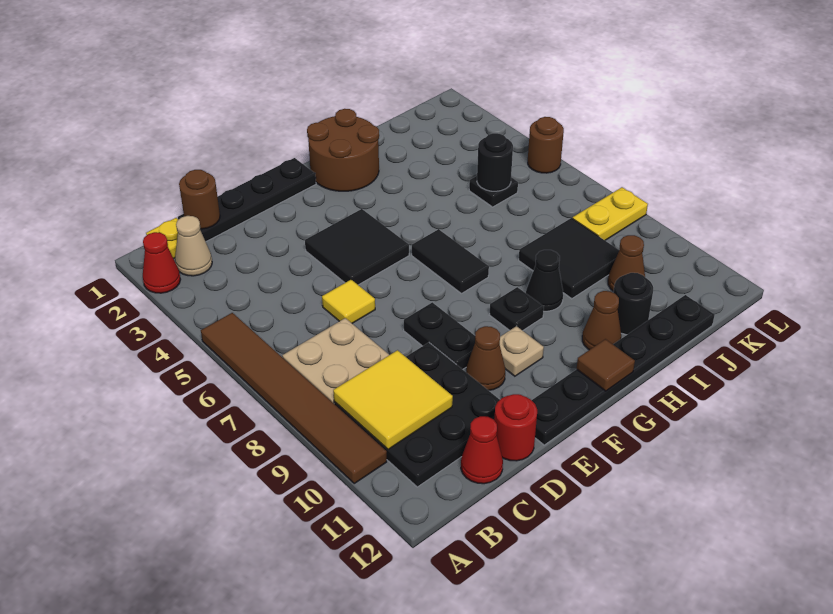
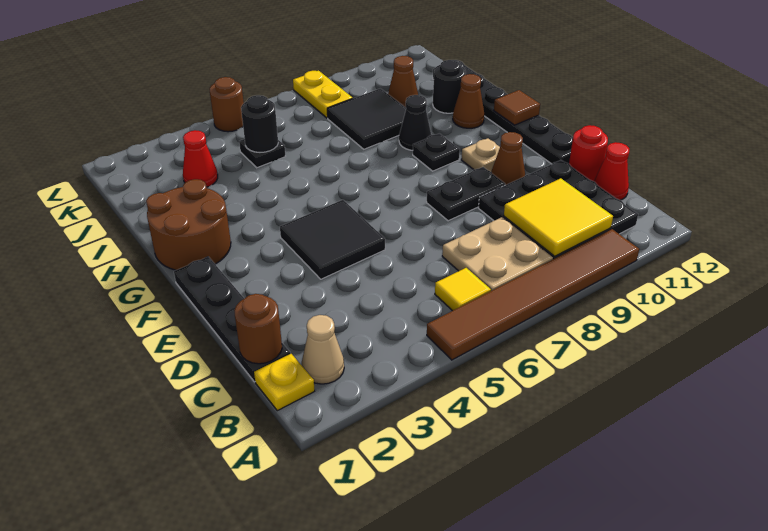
red cone A2 level 1 -> red cone J3 level 1
yellow tile D6 level 1 -> yellow tile B6 level 1
black tile G6:G7 level 1 -> none

